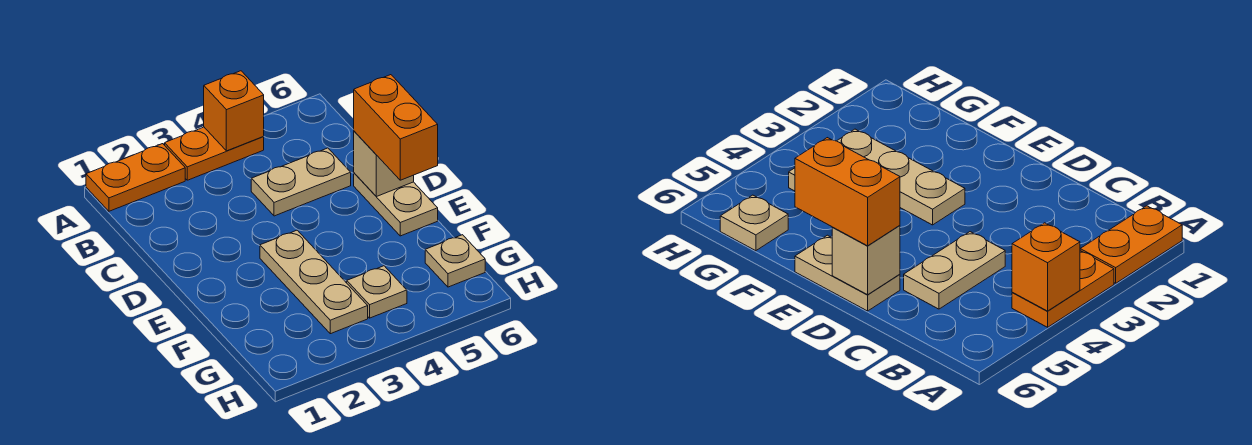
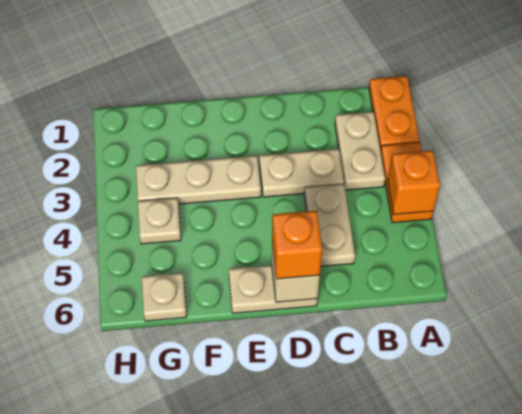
none -> tan plate B2:B3 level 1
none -> tan plate C3:D3 level 1
orange brick D6:E6 level 3 -> orange brick D6 level 3

